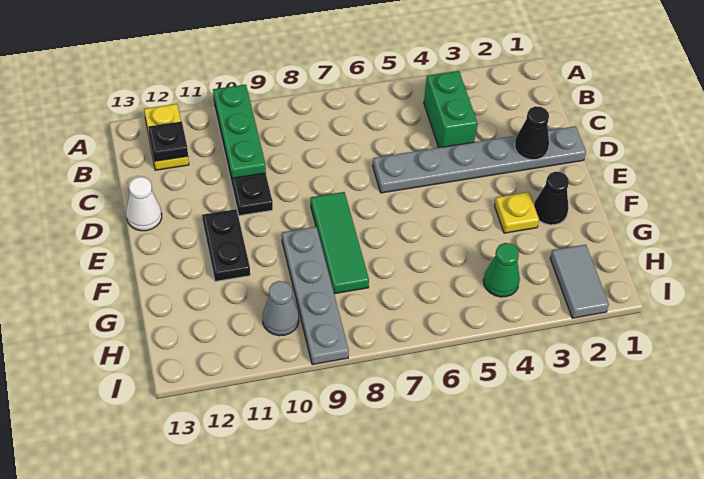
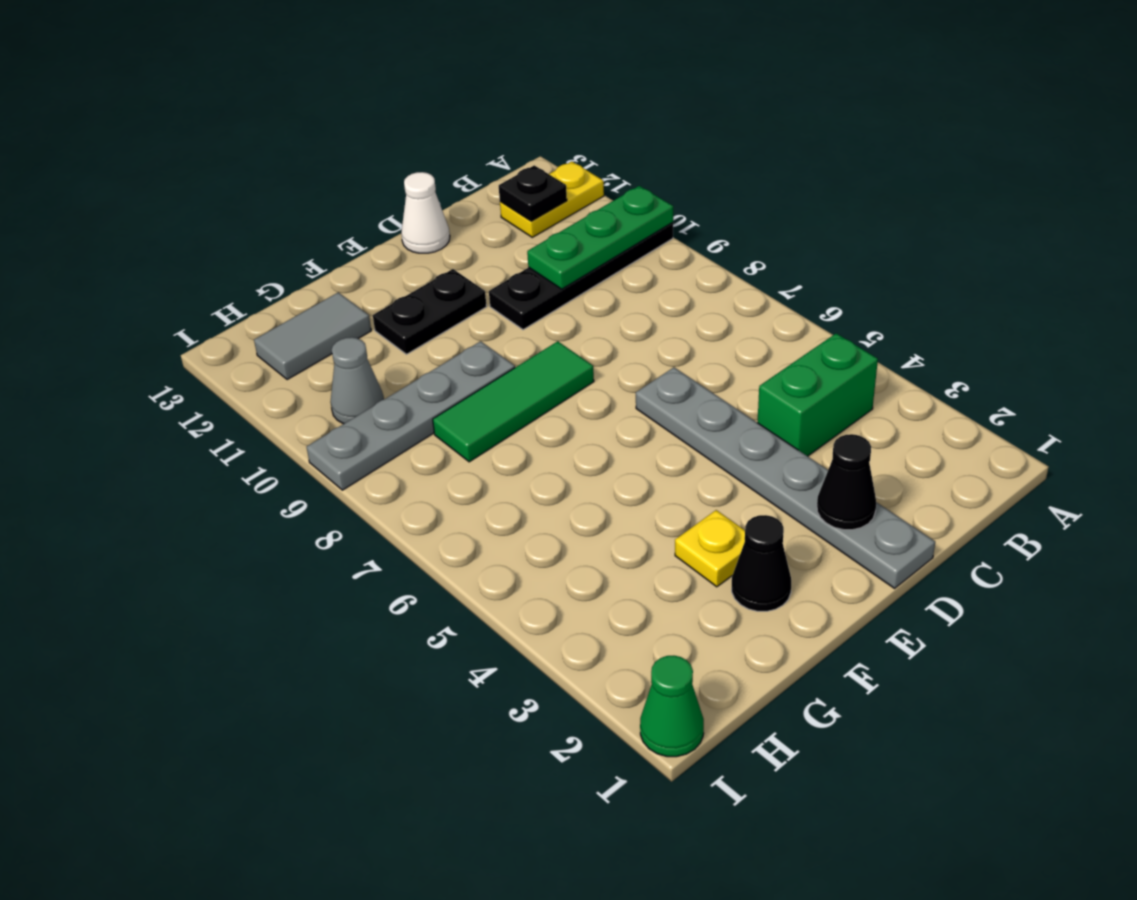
grey tile H2:I2 level 1 -> grey tile G12:H12 level 1
green cone H4 level 1 -> green cone I1 level 1

